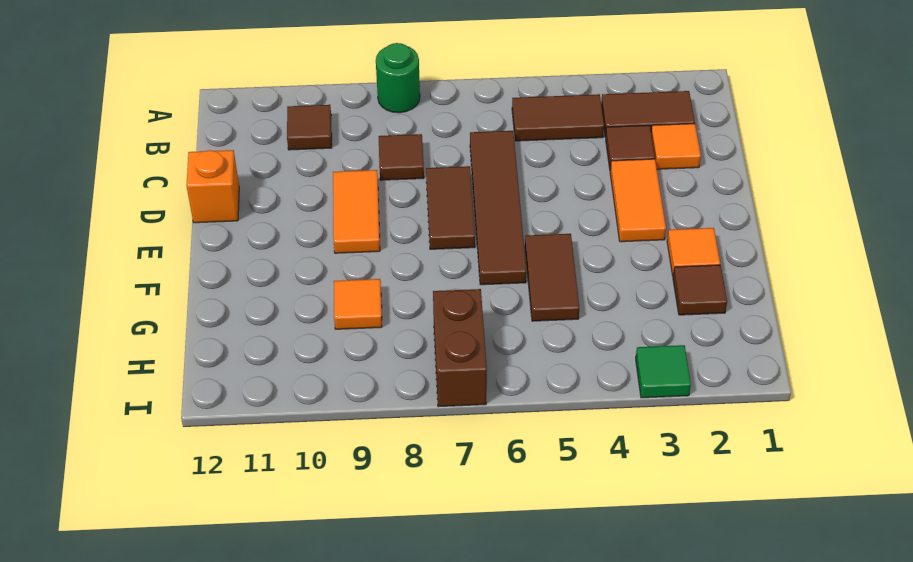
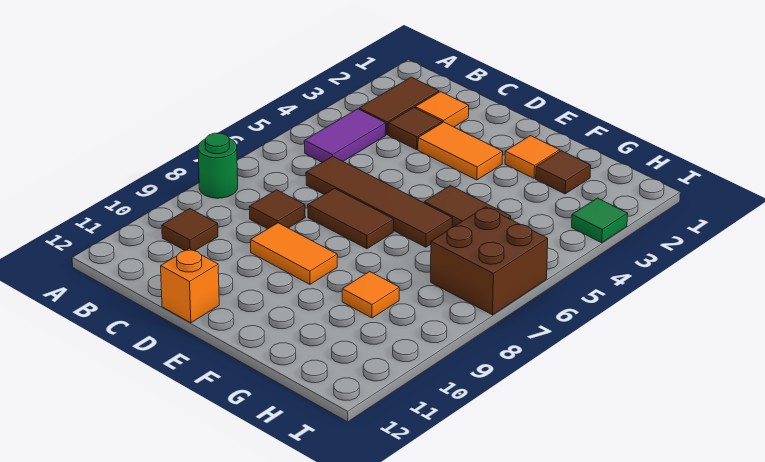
brown tile B4:B5 level 1 -> purple tile B4:B5 level 1
brown brick H7:I7 level 1 -> brown brick H6:I7 level 1

